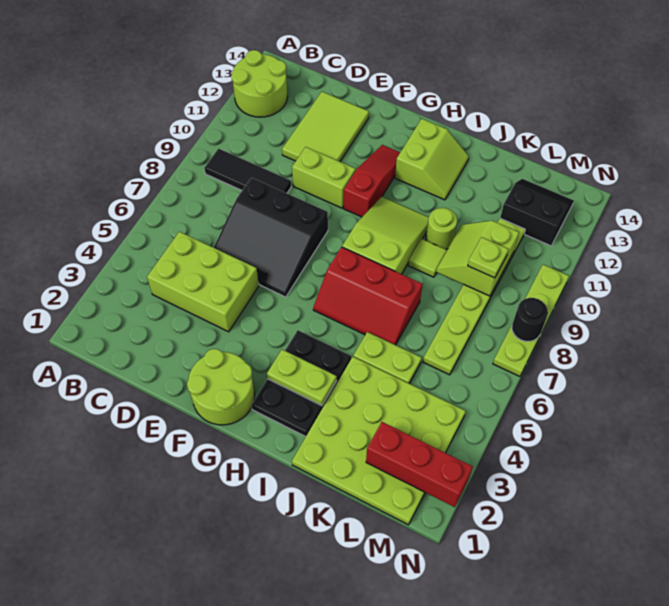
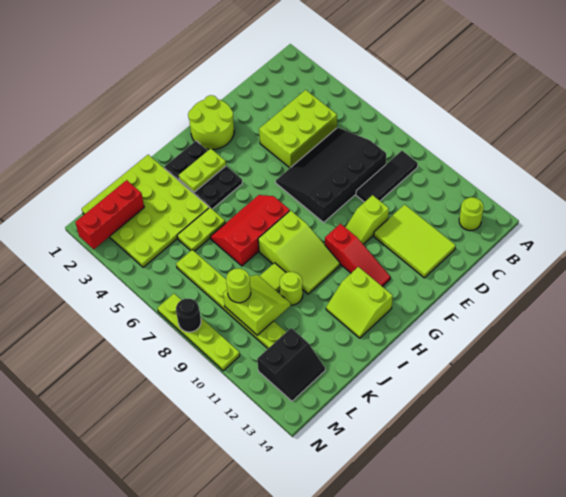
lime round brick A12:B13 level 1 -> lime round brick B13 level 1
black slope D6:F8 level 1 top 8 -> black slope C6:F8 level 1 top 8
lime brick E10:F10 level 1 -> lime slope E10:F10 level 1 top E
lime plate L9 level 3 -> lime round brick L9 level 3

